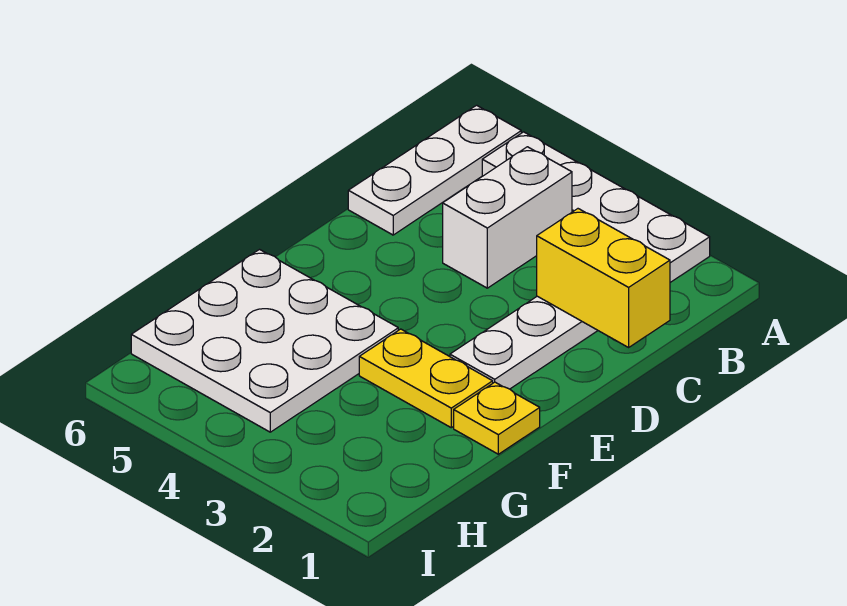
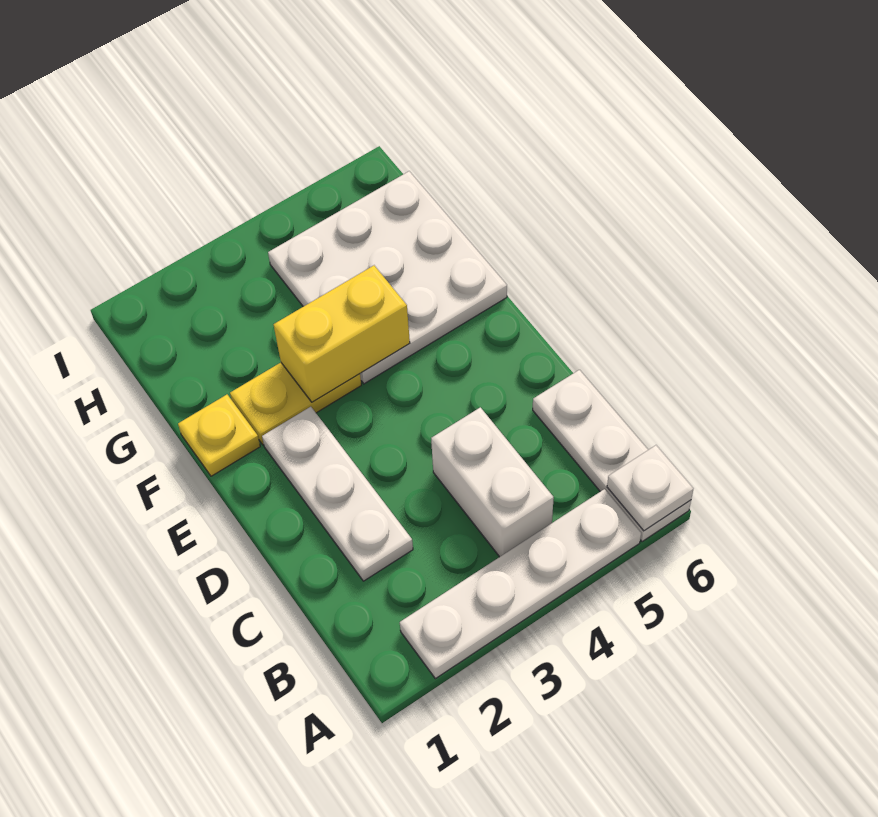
none -> white plate A6 level 2
yellow brick C1:C2 level 2 -> yellow brick F3:F4 level 2

